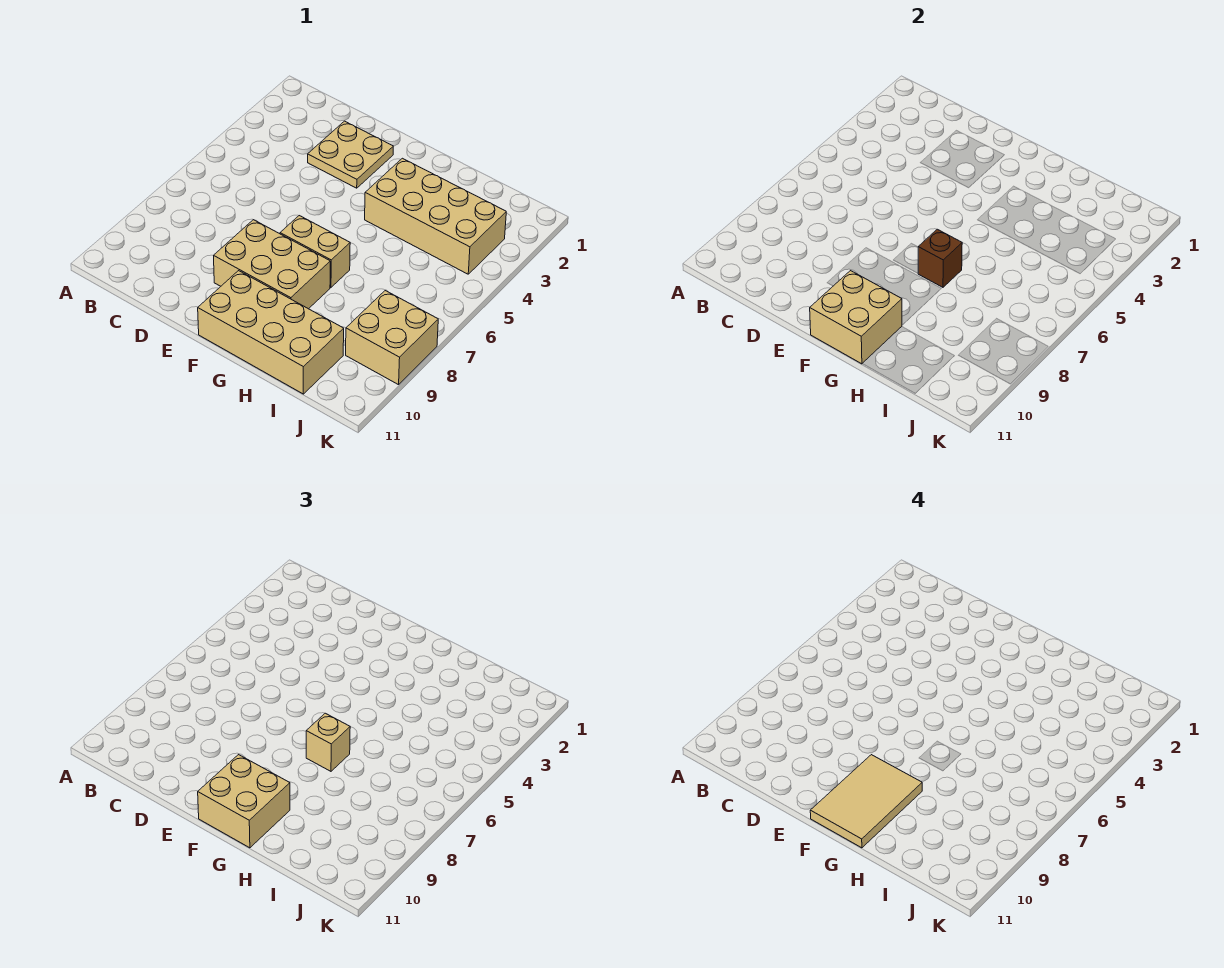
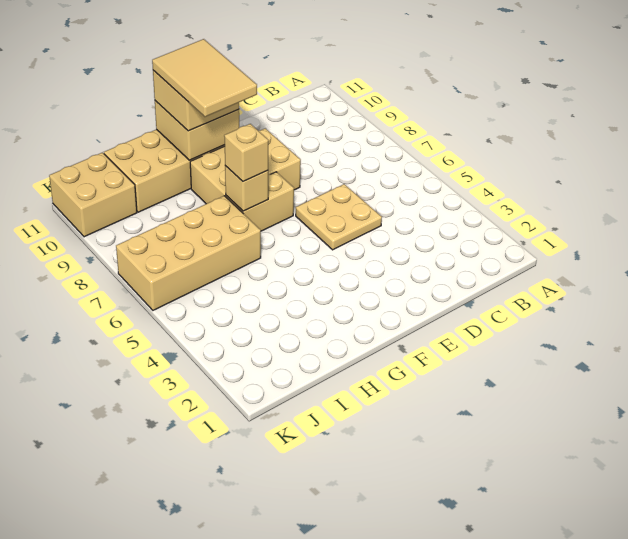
tan plate D2:E3 level 1 -> tan plate D5:E6 level 1
tan brick G3:J4 level 1 -> tan brick H6:K7 level 1
brown brick G7 level 2 -> tan brick G7 level 2
tan brick J8:K9 level 1 -> tan brick J10:K11 level 1

